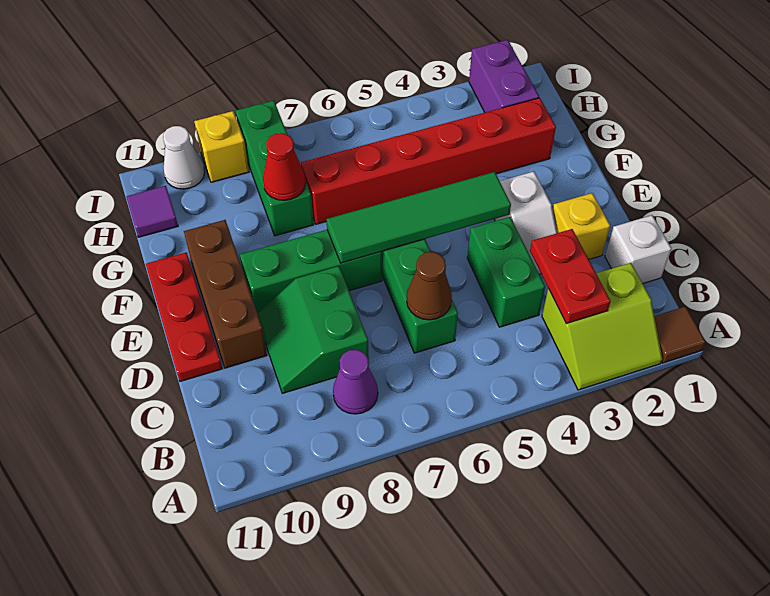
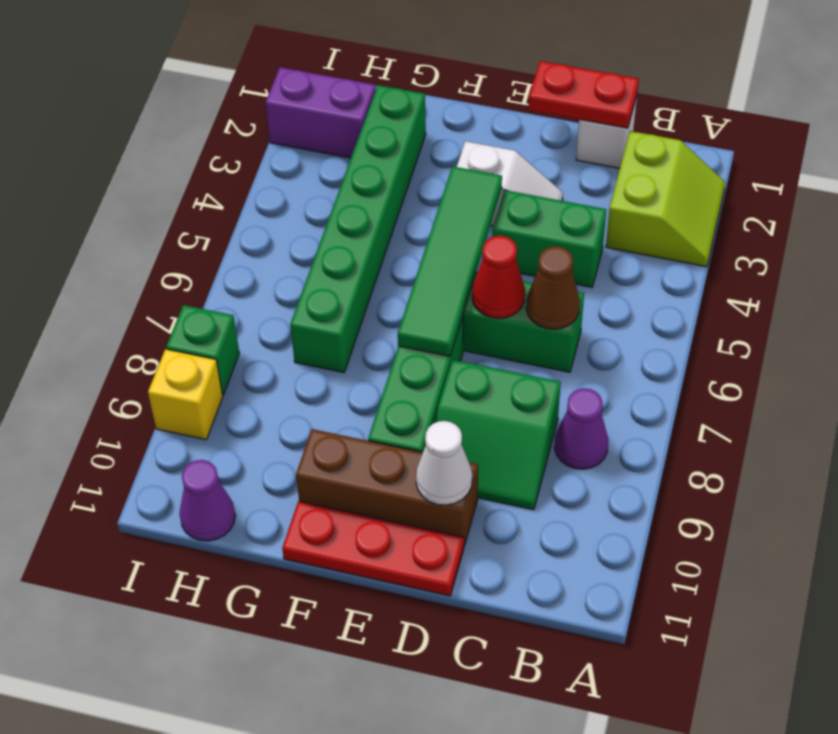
brown tile A1 level 1 -> none
red plate B3:C3 level 2 -> red plate C1:D1 level 2
yellow brick D2 level 1 -> none
red brick G2:G7 level 1 -> green brick G2:G7 level 1
green brick G8:I8 level 1 -> green brick I8 level 1
red cone G8 level 2 -> red cone D6 level 2
purple tile H11 level 1 -> purple cone H11 level 1
white cone I10 level 1 -> white cone D10 level 2

